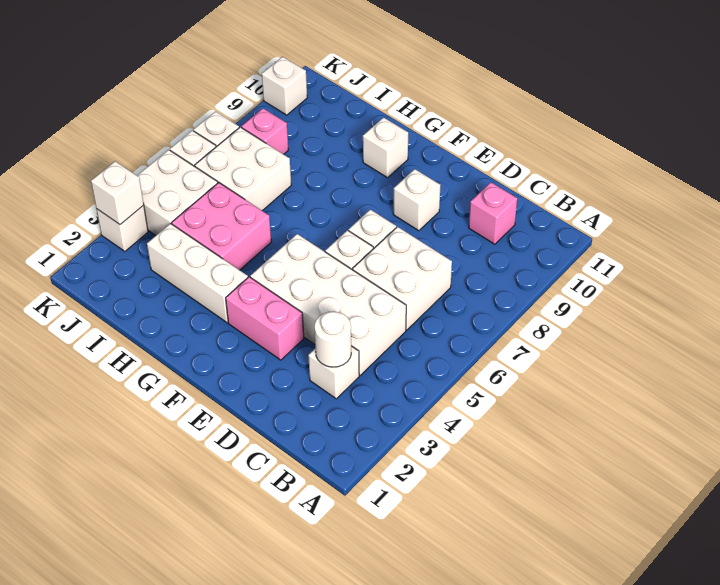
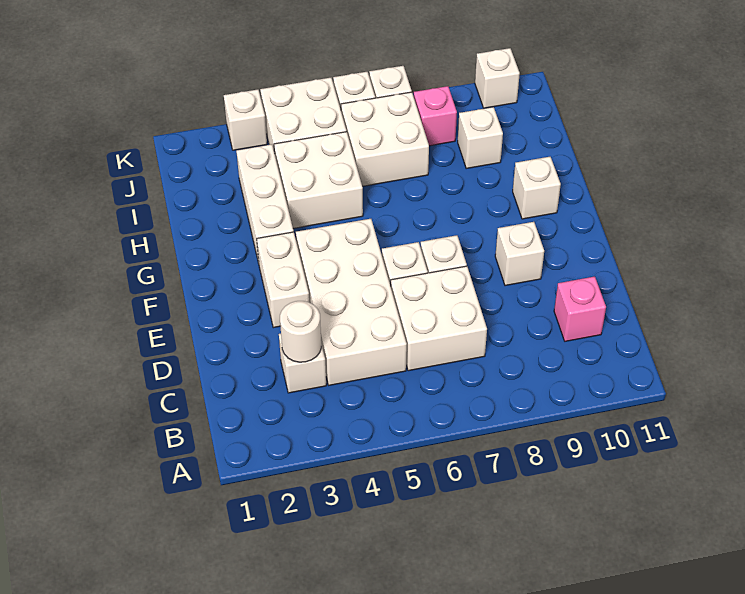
pink brick E3:F3 level 1 -> white brick E3:F3 level 1
pink brick H4:I5 level 1 -> white brick H4:I5 level 1
white brick K3 level 2 -> white brick I9 level 1

